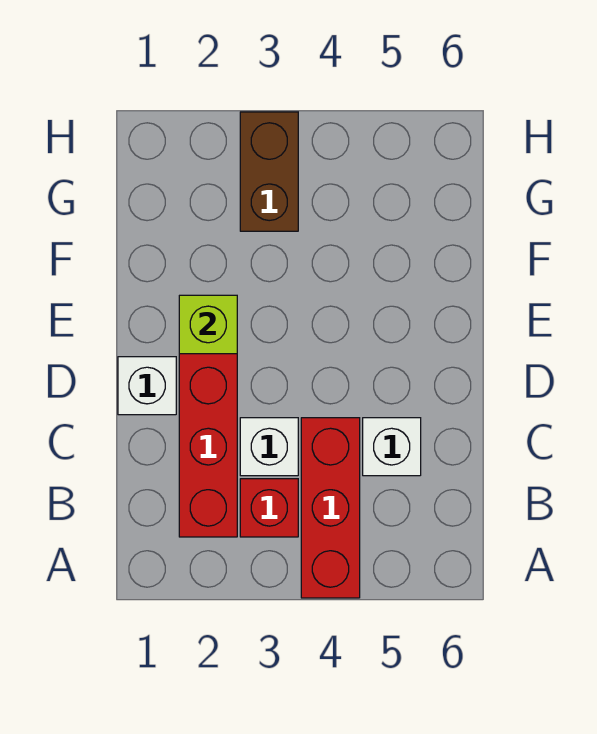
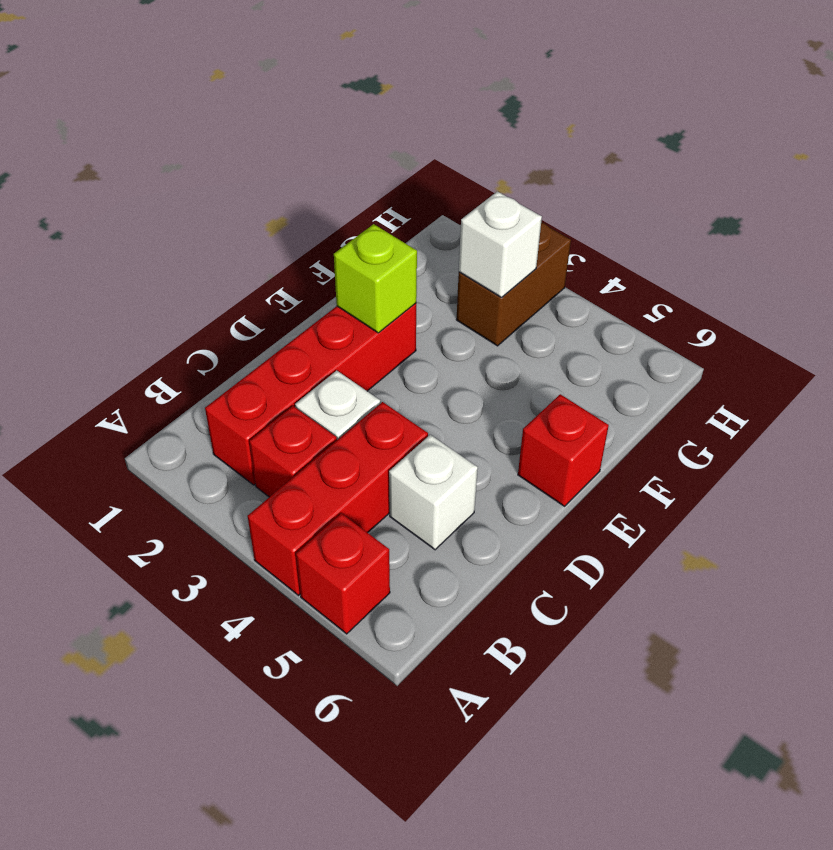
none -> red brick A5 level 1
white brick D1 level 1 -> white brick G3 level 2
none -> red brick E6 level 1

